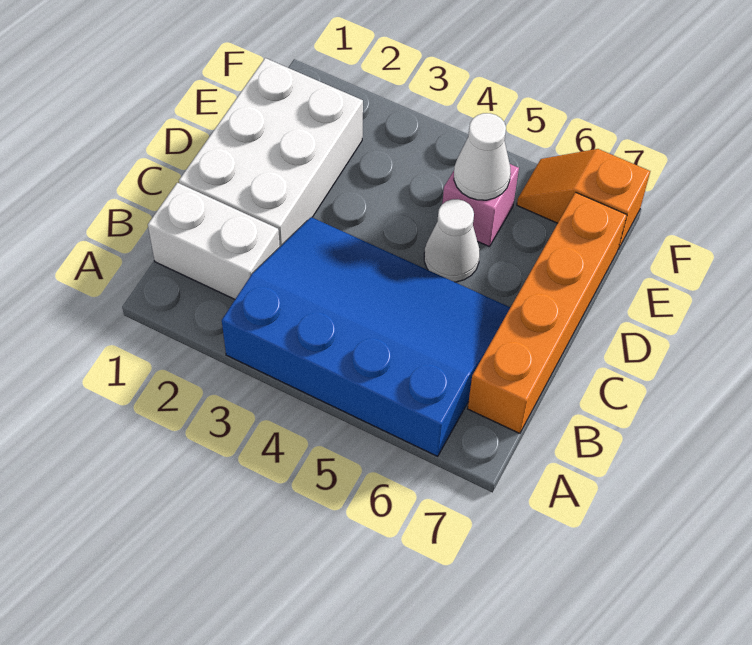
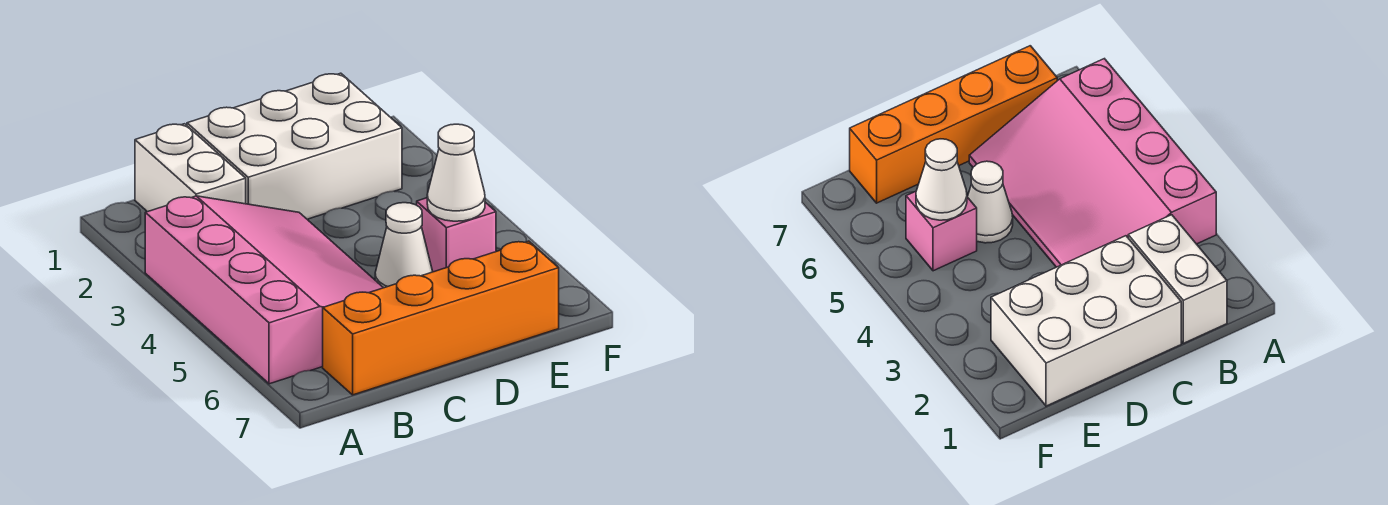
blue slope A3:C6 level 1 top A -> pink slope A3:C6 level 1 top A
orange slope F6:F7 level 1 top 7 -> none

